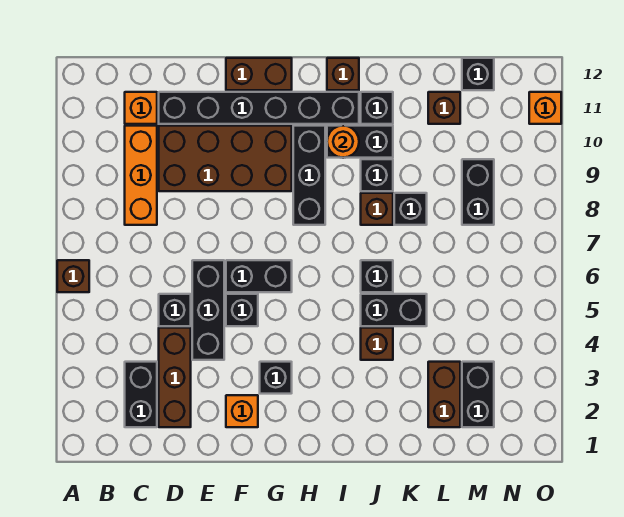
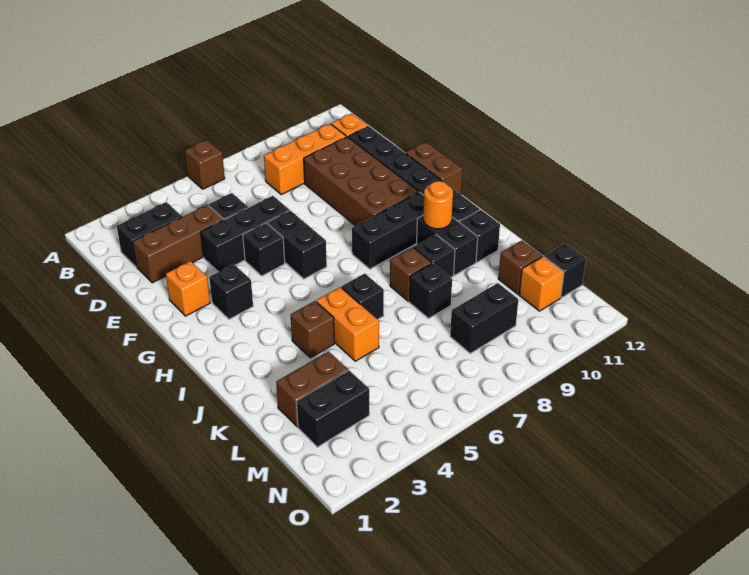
brown brick I12 level 1 -> none
black brick J5:K5 level 1 -> orange brick J5:K5 level 1
orange brick O11 level 1 -> orange brick M11 level 1

